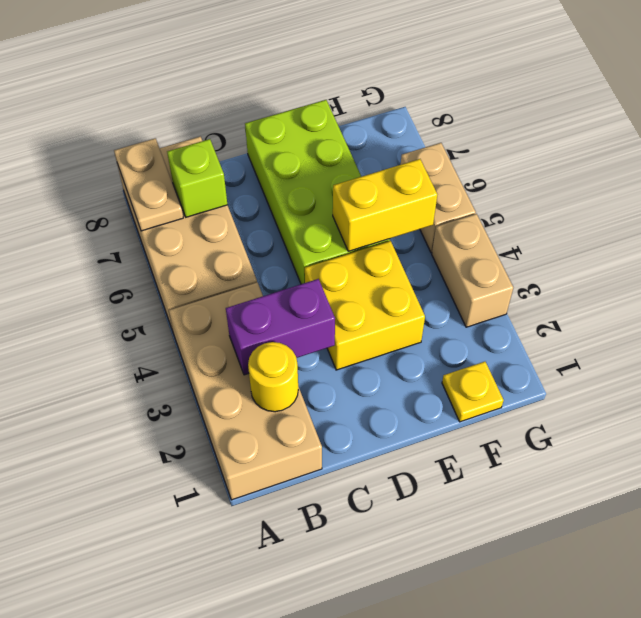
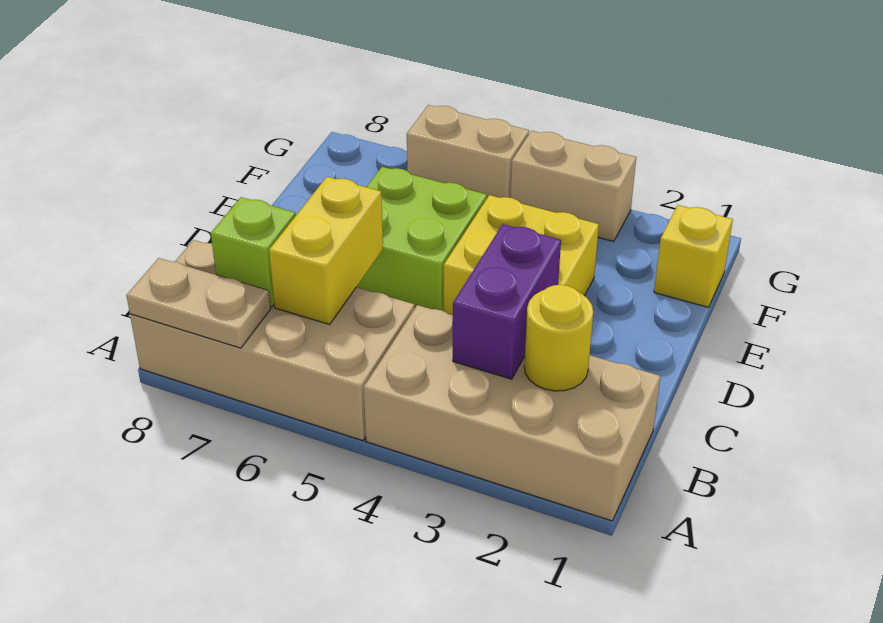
lime brick D5:E8 level 1 -> lime brick D5:E6 level 1
yellow brick E5:F5 level 2 -> yellow brick B6:C6 level 2
yellow plate F1 level 1 -> yellow brick F1 level 1

